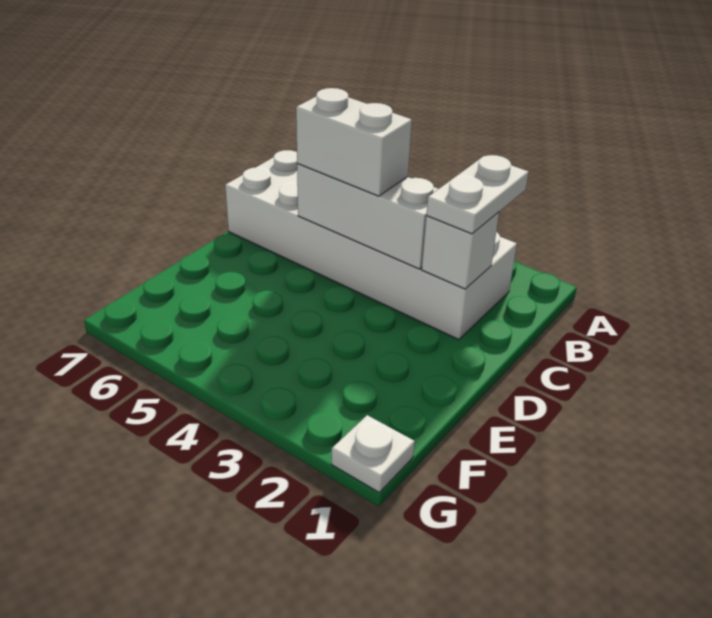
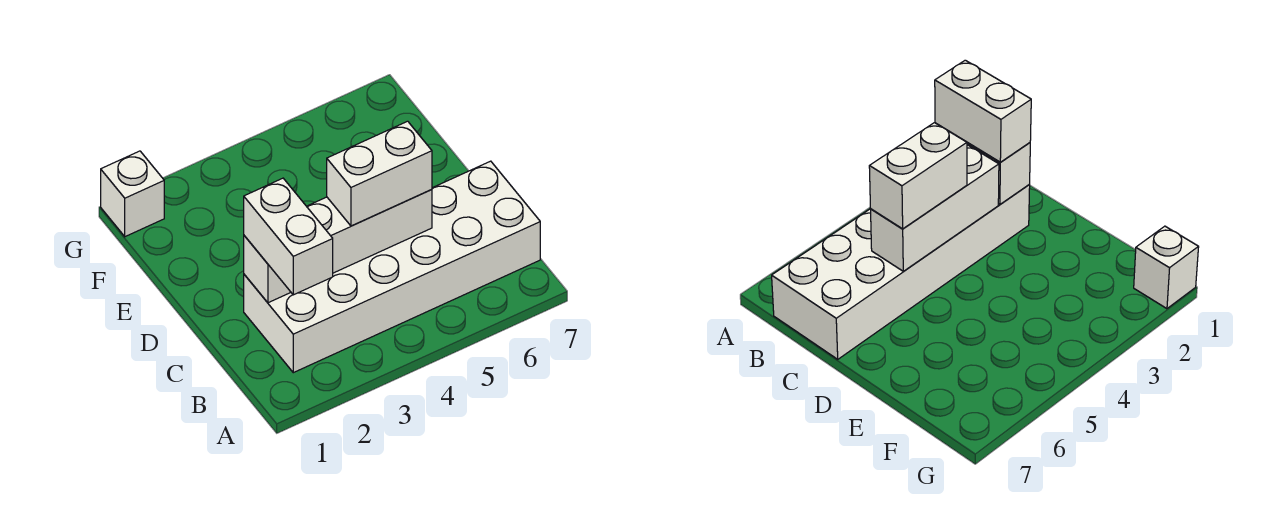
white plate B2:C2 level 3 -> white brick B2:C2 level 3
white plate G1 level 1 -> white brick G1 level 1

